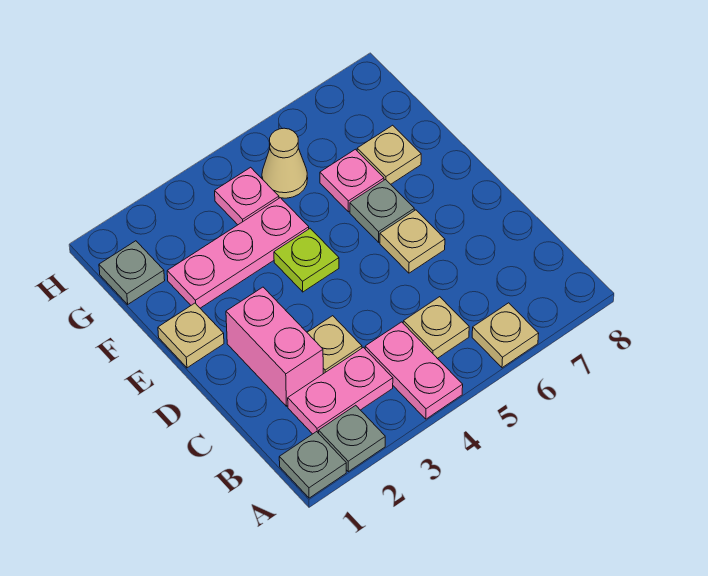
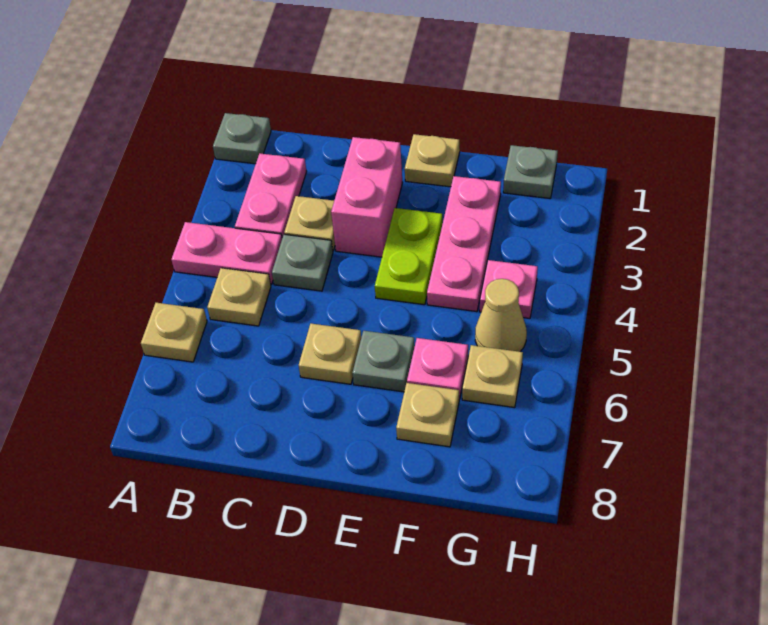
grey plate A2 level 1 -> grey plate C4 level 1
pink brick C2:D2 level 1 -> pink brick D2:D3 level 1
lime plate E4 level 1 -> lime plate E3:E4 level 1
none -> tan plate G6 level 1

